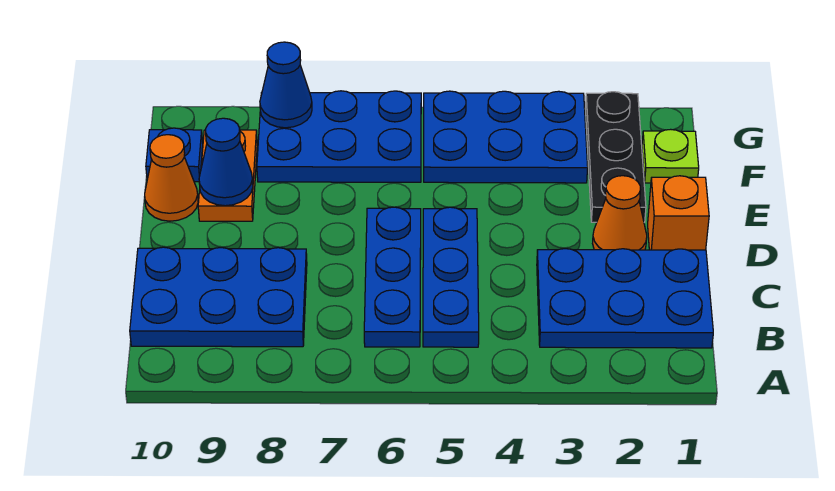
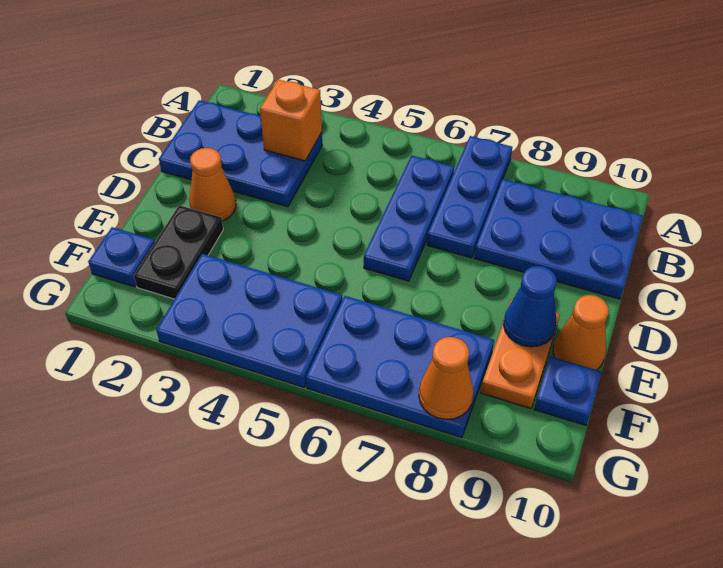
blue plate B5:D5 level 1 -> blue plate A7:C7 level 1
orange brick D1 level 1 -> orange brick B3 level 2
black plate E2:G2 level 1 -> black plate E2:F2 level 1
lime plate F1 level 1 -> blue plate F1 level 1
blue cone G8 level 2 -> orange cone G8 level 2

